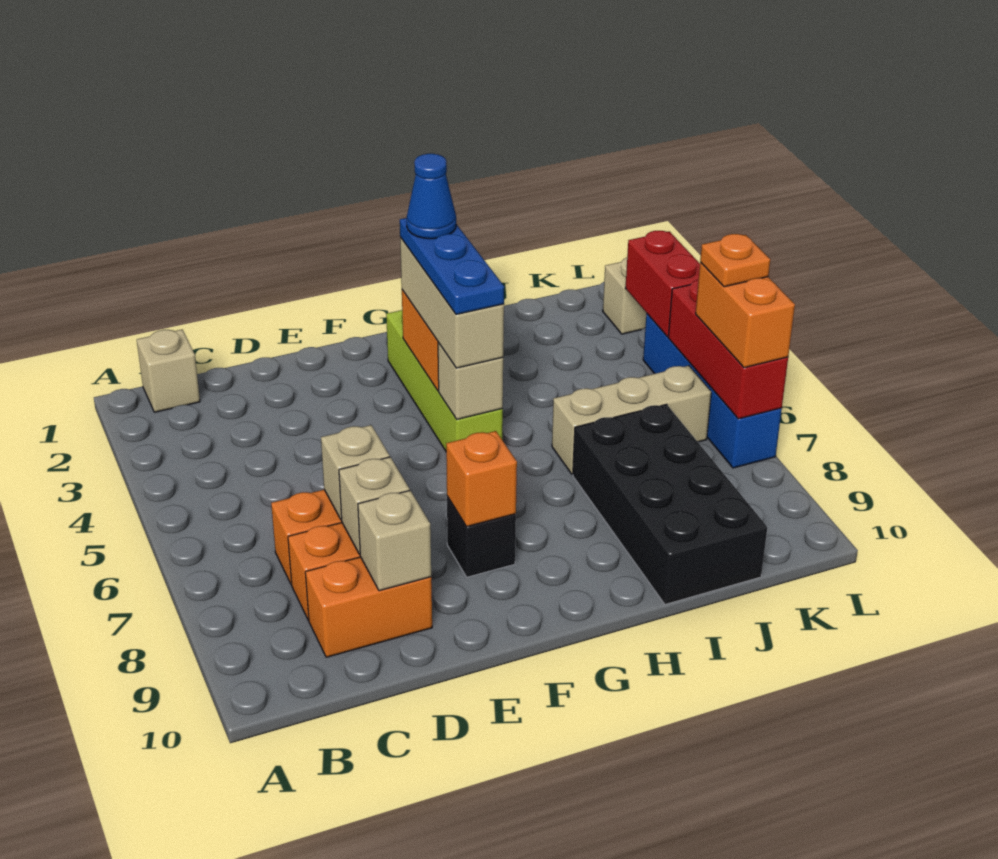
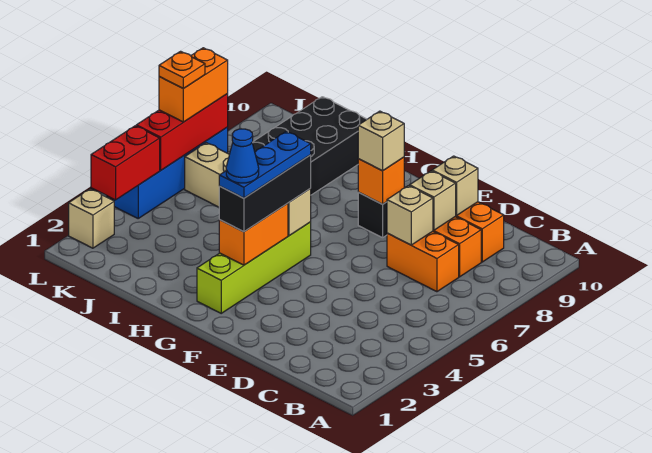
tan brick B1 level 1 -> tan brick F8 level 3
tan brick G3:G5 level 3 -> black brick G3:G5 level 3

